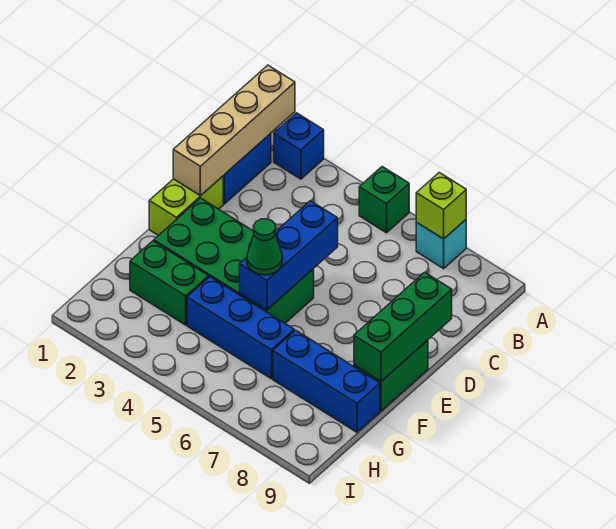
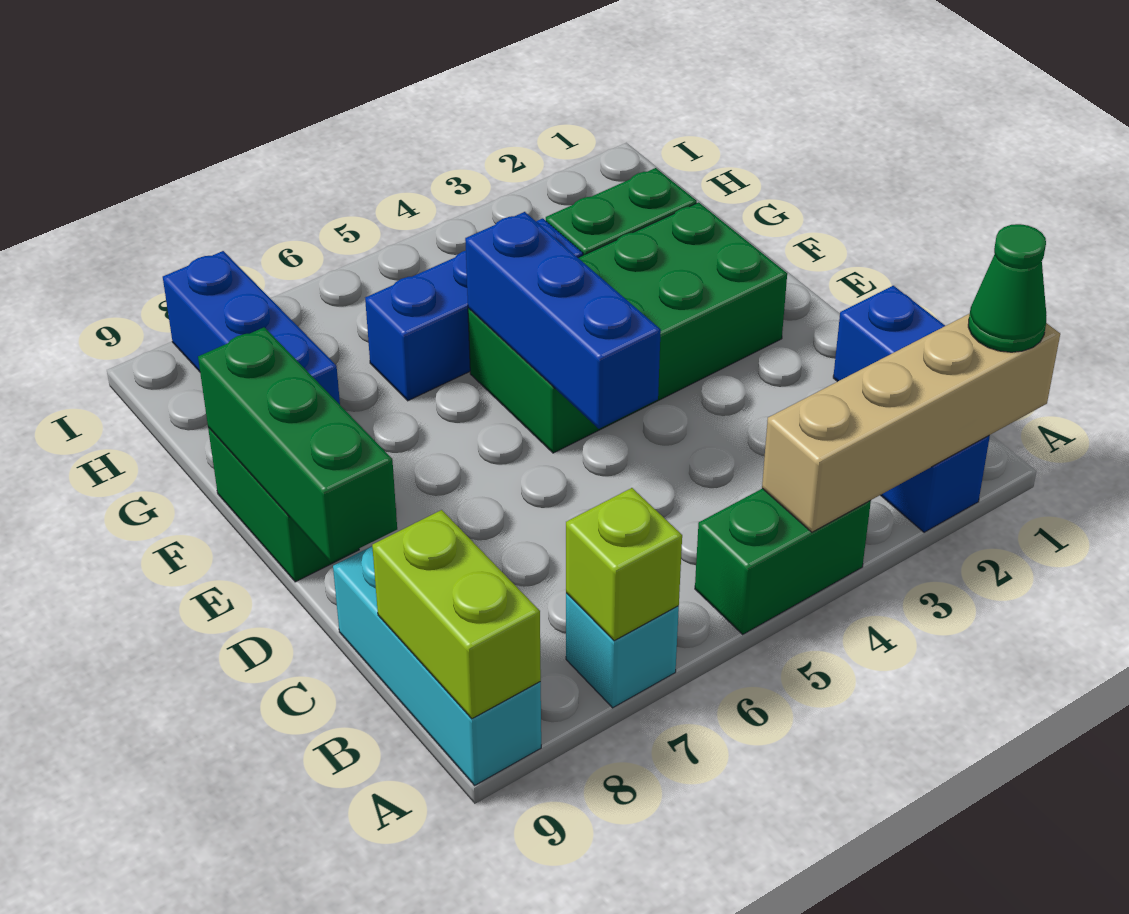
tan brick A1:D1 level 2 -> tan brick A1:A4 level 2
green brick A5 level 1 -> green brick A4:A5 level 1
none -> cyan brick A9:C9 level 1
lime brick D1:E1 level 1 -> lime brick A9:B9 level 2
green cone F5 level 3 -> green cone A1 level 3
blue brick G7:G9 level 1 -> blue brick G8:I8 level 1

